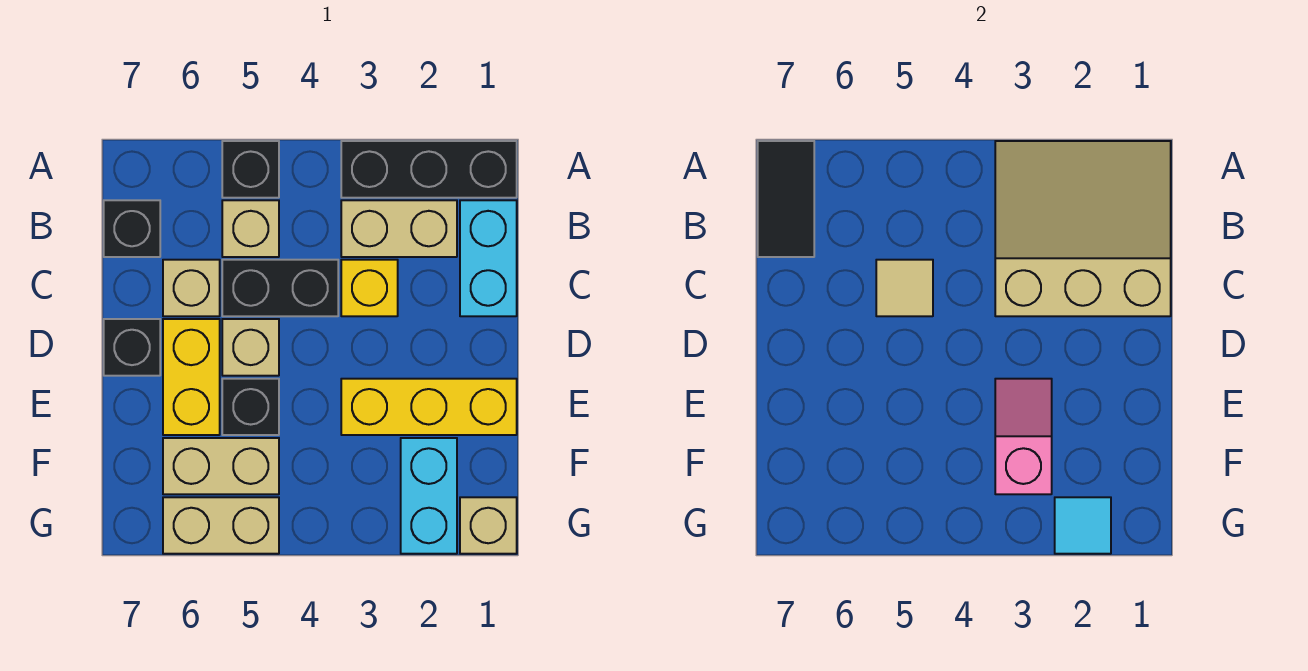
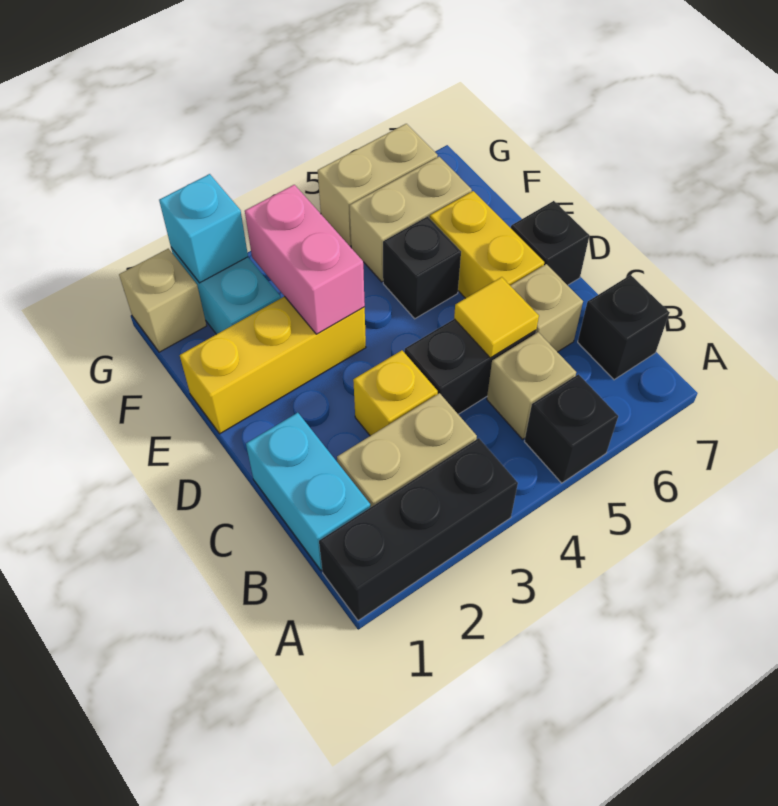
tan slope A1:C3 level 2 top C -> none
black tile A7:B7 level 2 -> none
tan tile C5 level 2 -> yellow tile C5 level 2
tan brick D5 level 1 -> none
pink slope E3:F3 level 2 top F -> pink brick E3:F3 level 2
cyan tile G2 level 2 -> cyan brick G2 level 2

